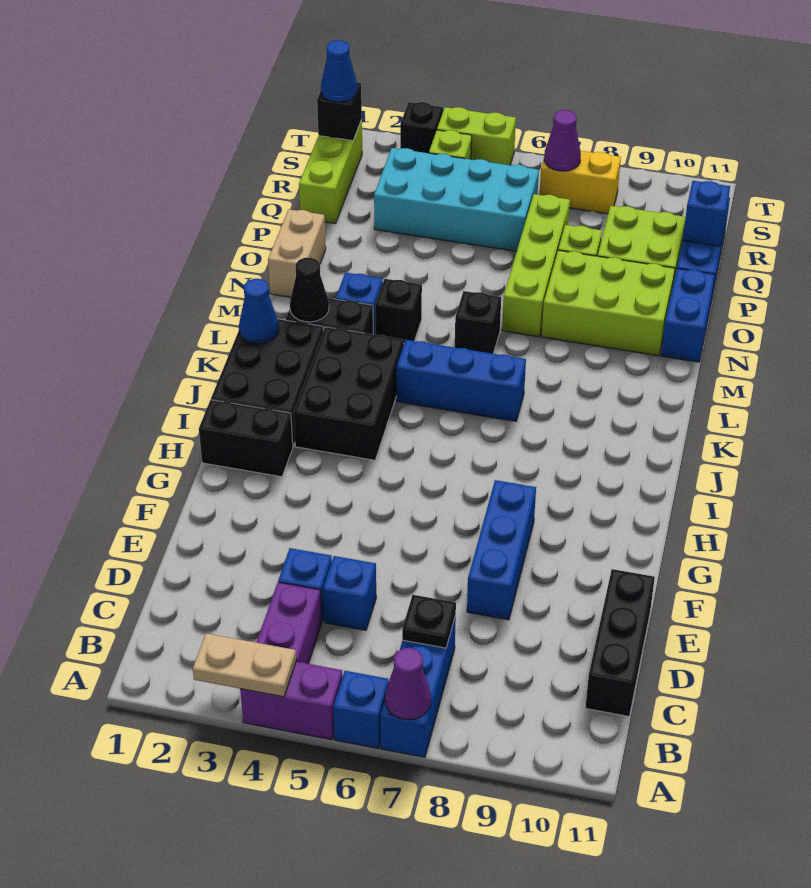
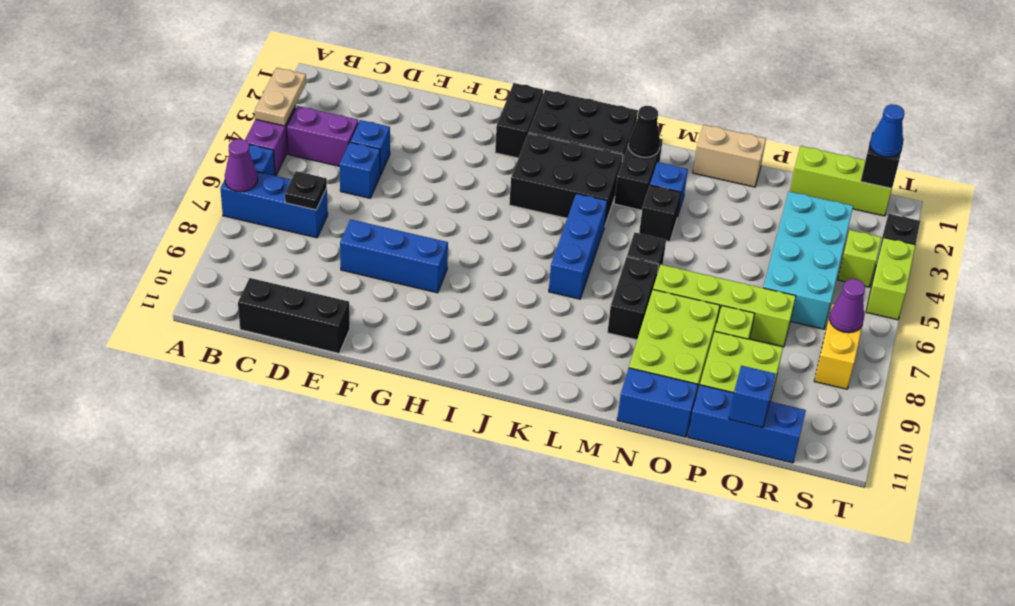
blue cone K1 level 2 -> none
none -> black brick M7:M8 level 1

